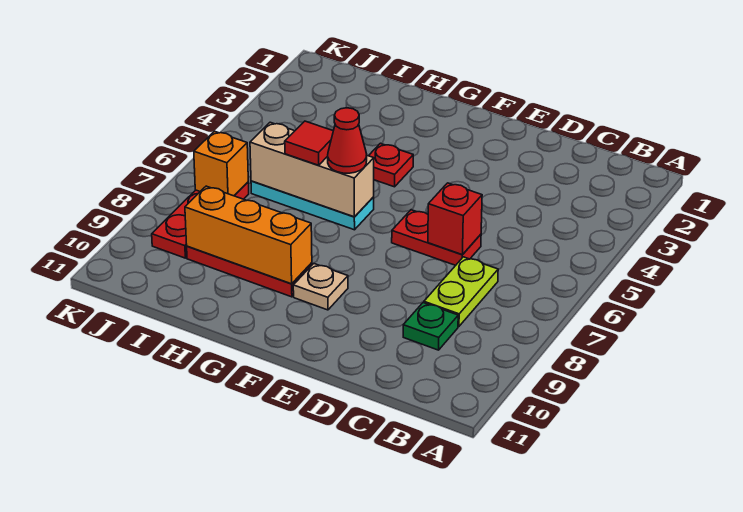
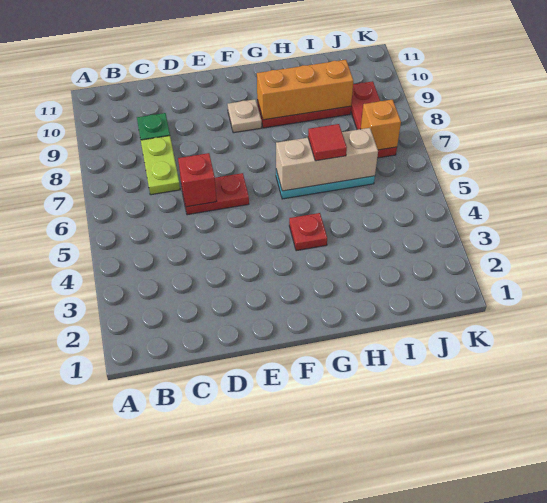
red cone G6 level 3 -> none

